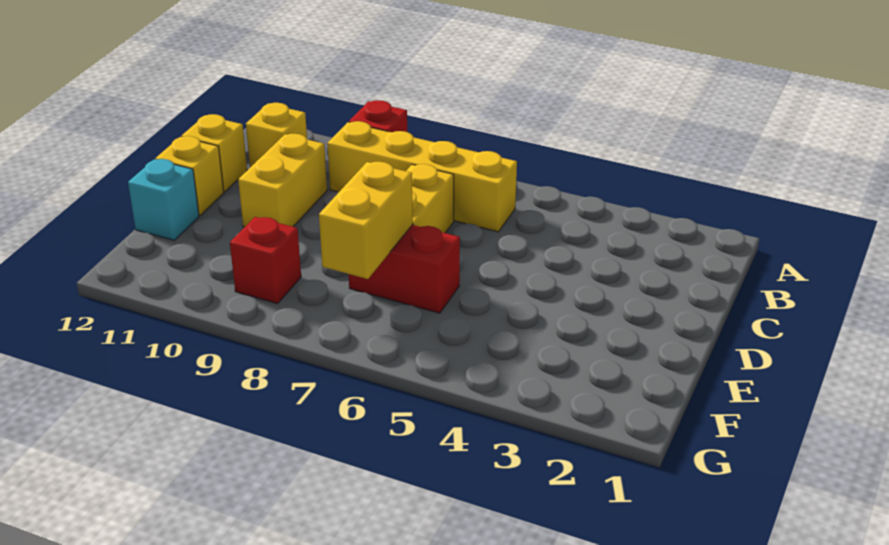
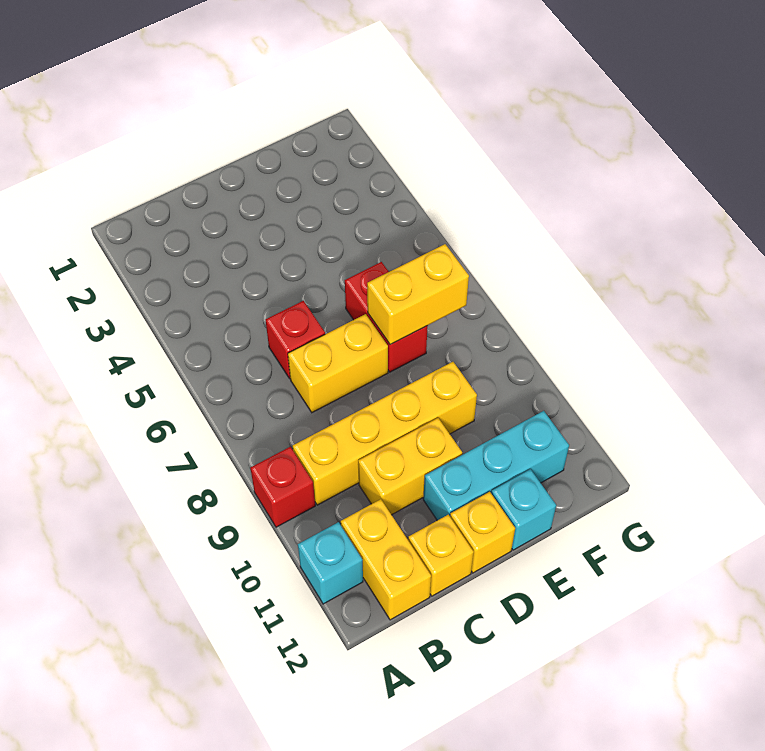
none -> cyan brick A11 level 1
yellow brick B6:B9 level 1 -> yellow brick B9:E9 level 1
yellow brick B11 level 1 -> yellow brick B11:B12 level 1
none -> cyan brick D11:F11 level 1
red brick F9 level 1 -> red brick C6 level 1

